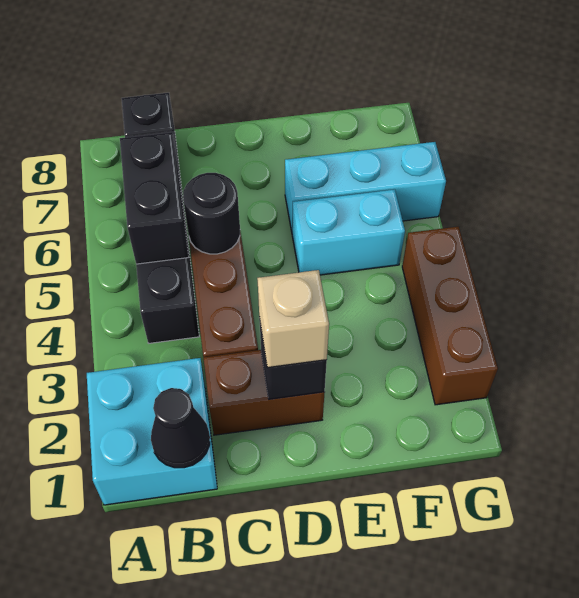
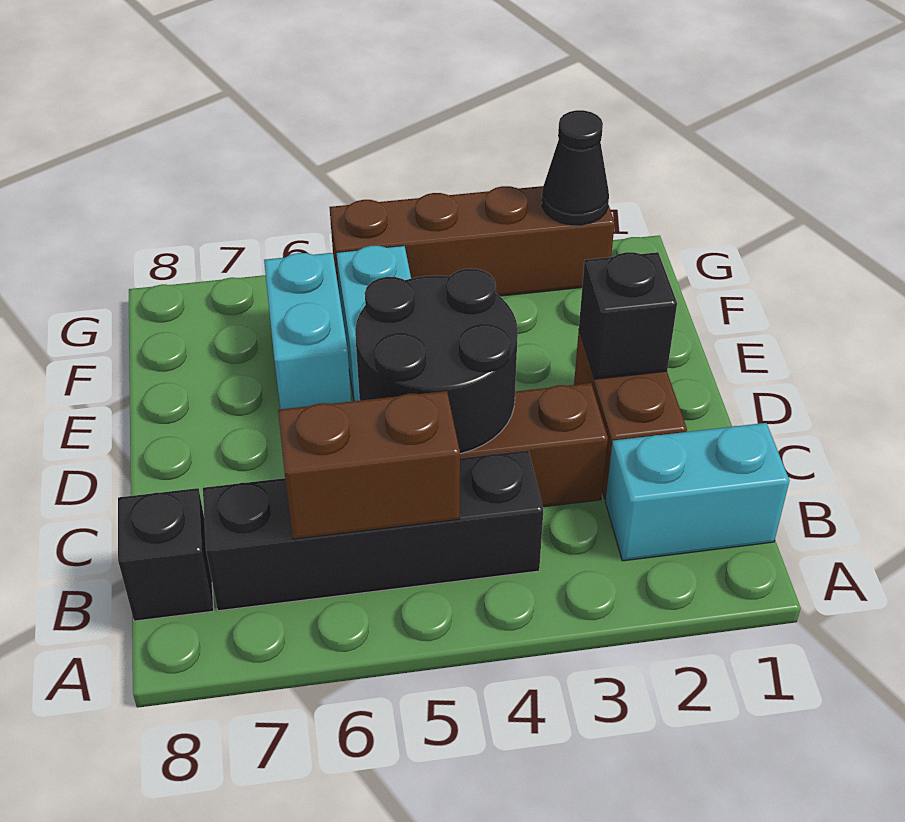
cyan brick A1:B2 level 1 -> cyan brick B1:B2 level 1
black cone B1 level 2 -> black cone G2 level 2
black brick B5:B6 level 2 -> brown brick B5:B6 level 2
black round brick C5 level 2 -> black round brick C4:D5 level 2
tan brick D2 level 3 -> none
cyan brick E6:G6 level 1 -> cyan brick E6:F6 level 1
brown brick G2:G4 level 1 -> brown brick G2:G5 level 1

